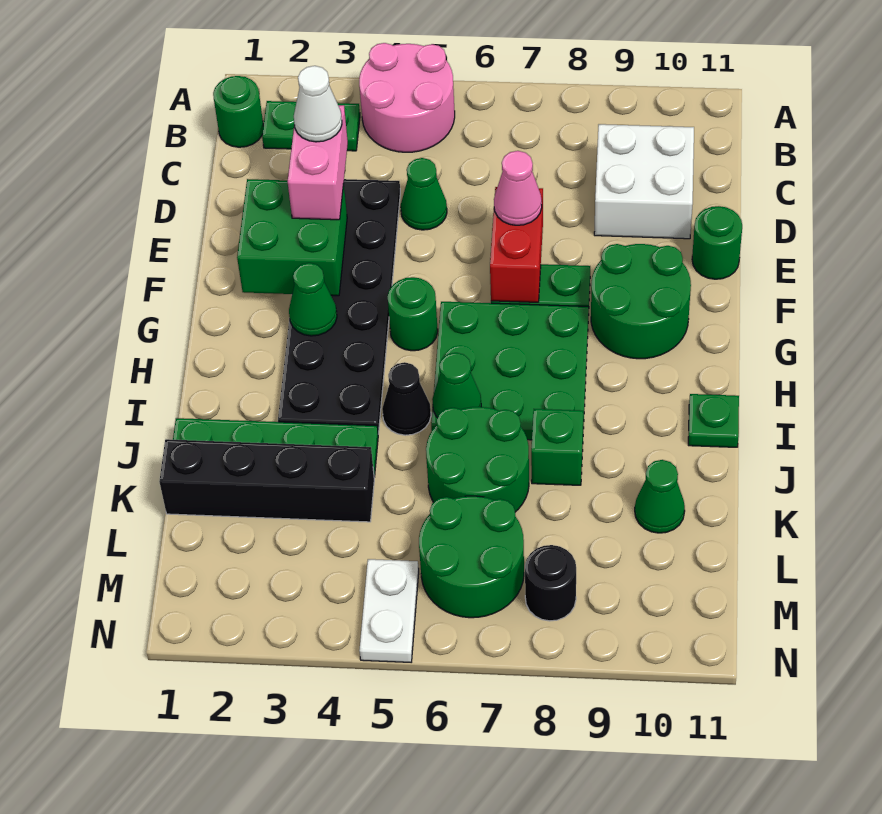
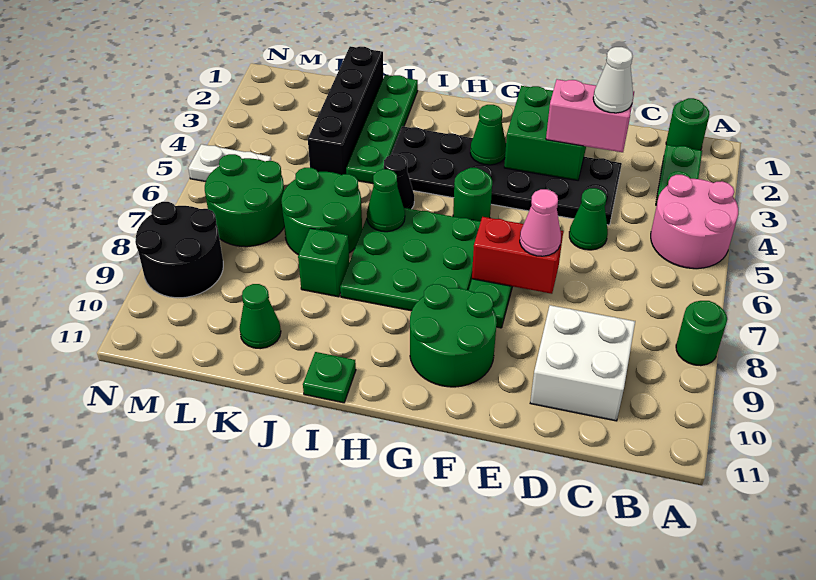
green round brick E11 level 1 -> green round brick A8 level 1
black round brick M8 level 1 -> black round brick M8:N9 level 1

